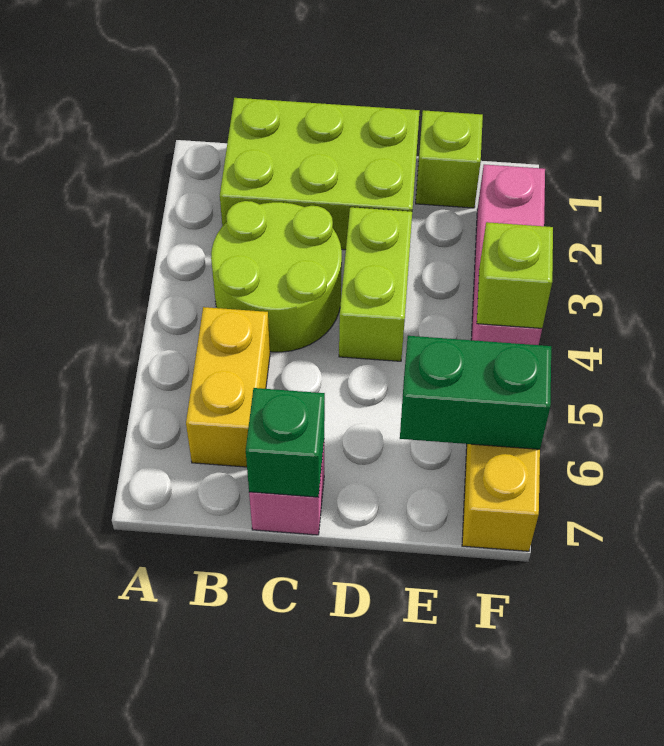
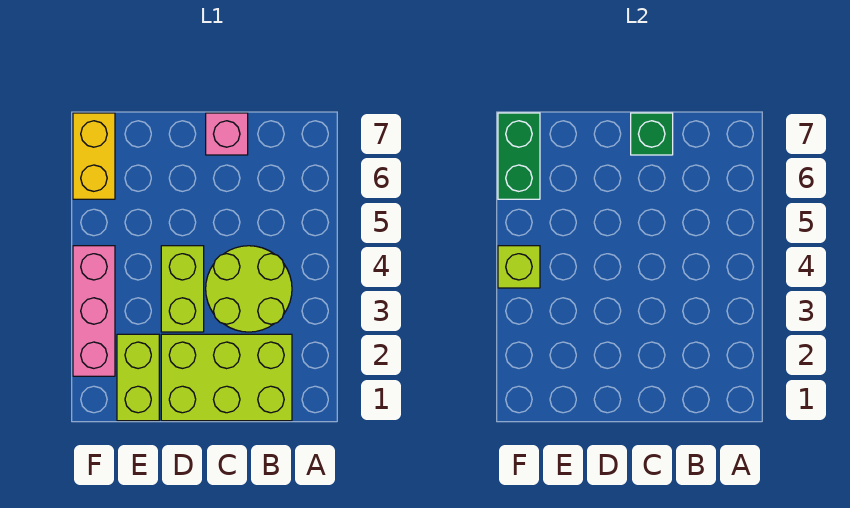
yellow brick B5:B6 level 1 -> none
lime brick E1 level 1 -> lime brick E1:E2 level 1
green brick E6:F6 level 2 -> green brick F6:F7 level 2

